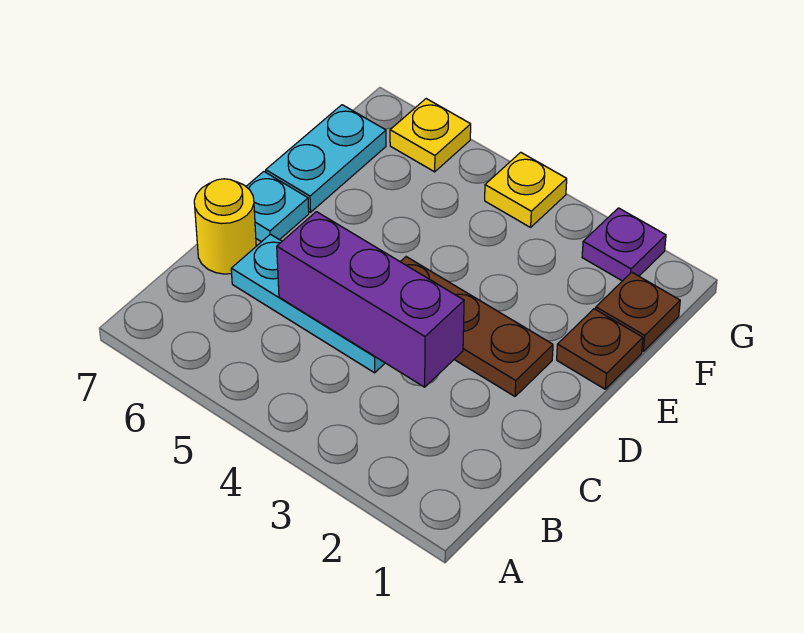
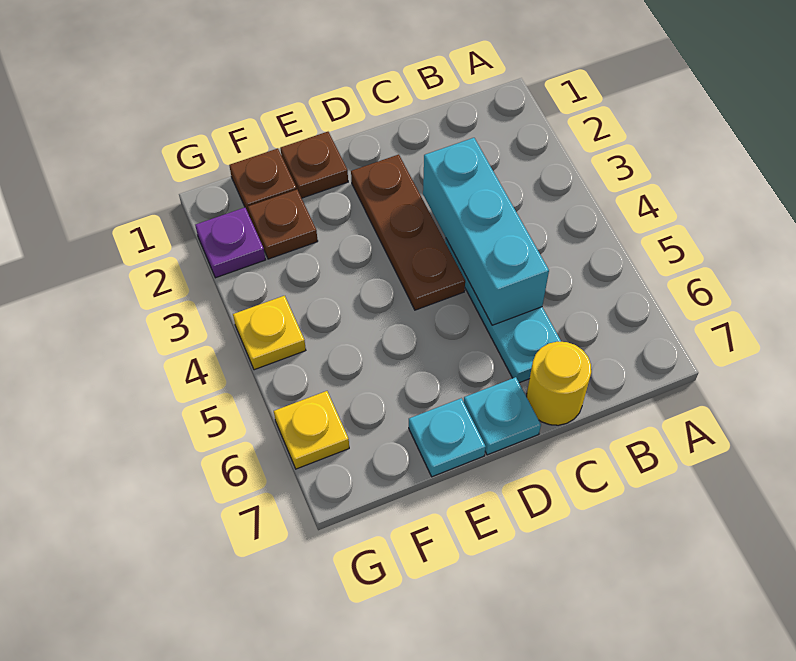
purple brick C3:C5 level 2 -> cyan brick C3:C5 level 2
cyan plate E7:F7 level 1 -> cyan plate E7 level 1
none -> brown plate F2 level 1

